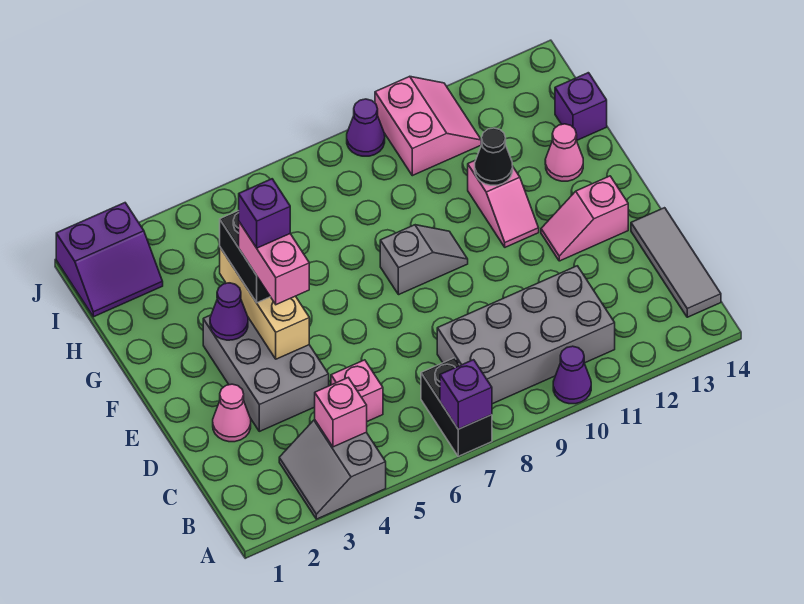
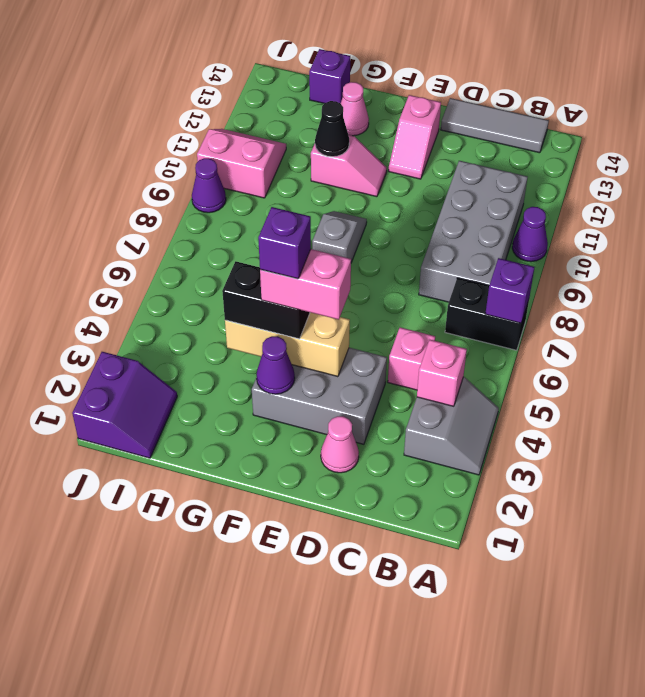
grey slope A3:B4 level 1 top 4 -> grey slope A3:B4 level 1 top B

